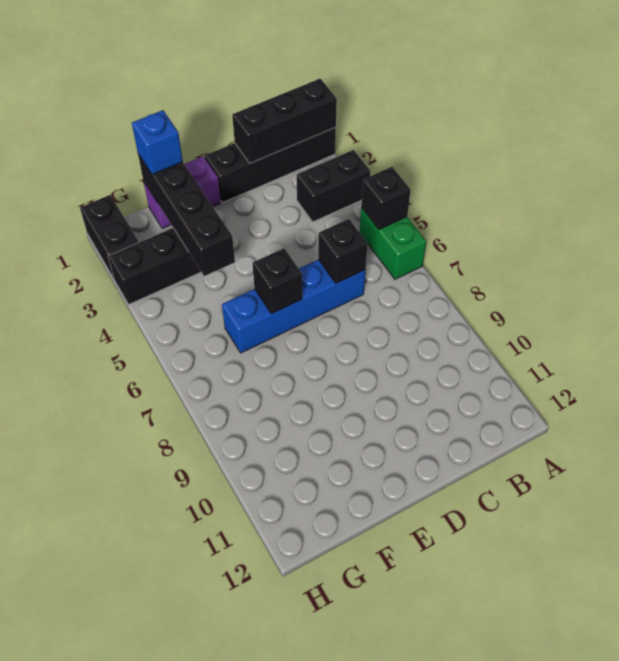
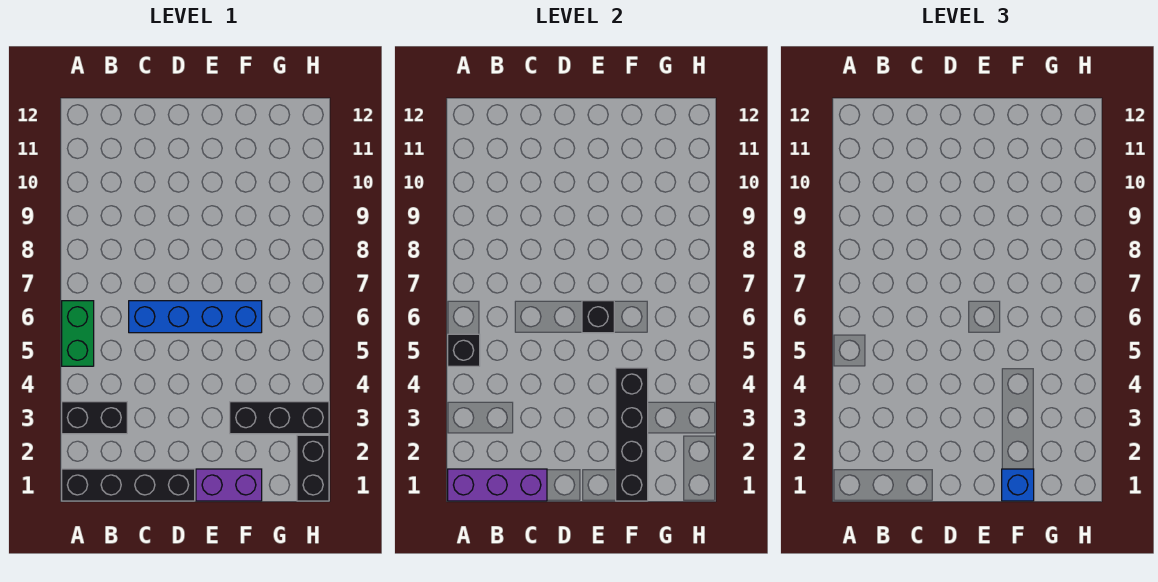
black brick A1:C1 level 2 -> purple brick A1:C1 level 2
black brick C6 level 2 -> none

